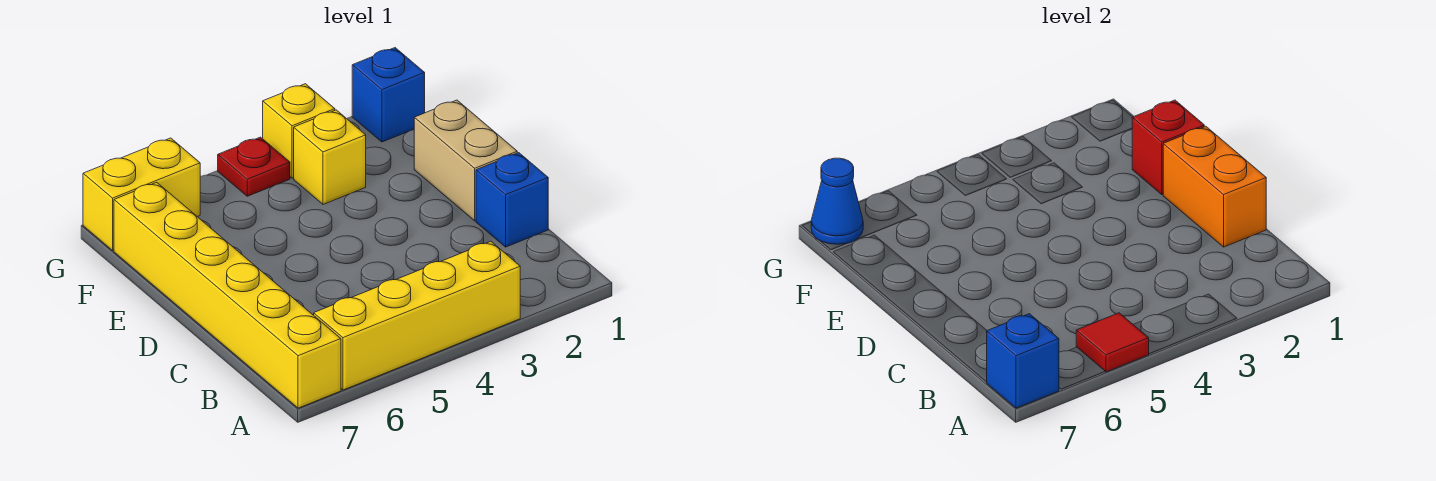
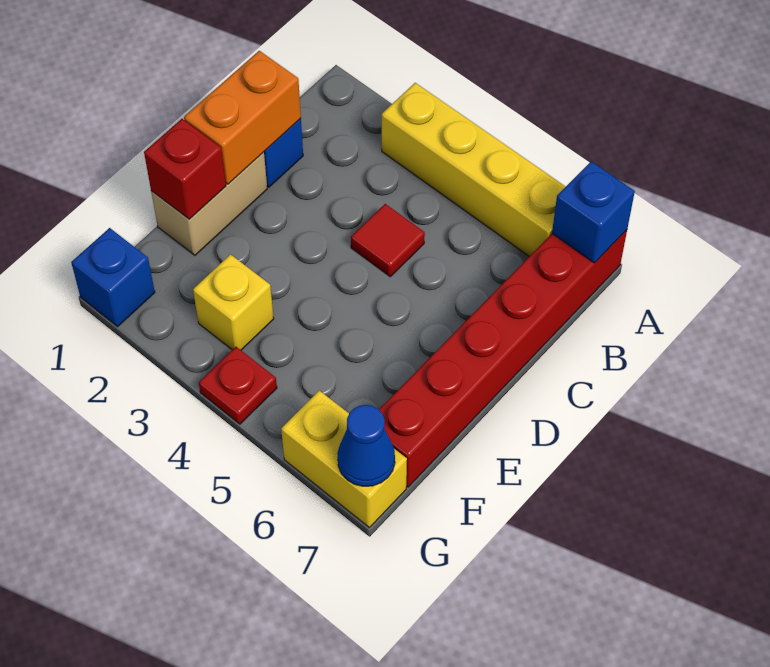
red tile A5 level 2 -> red tile C4 level 1
yellow brick A7:F7 level 1 -> red brick A7:F7 level 1
yellow brick G3 level 1 -> none

